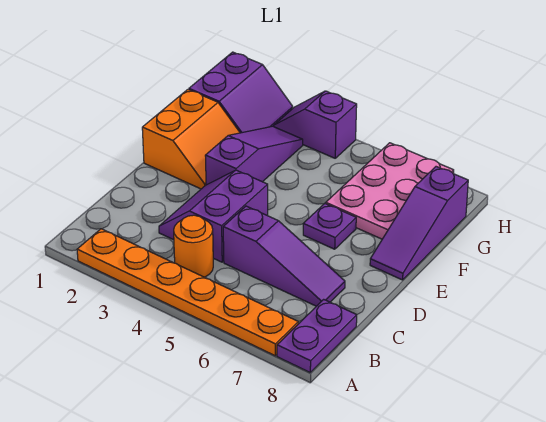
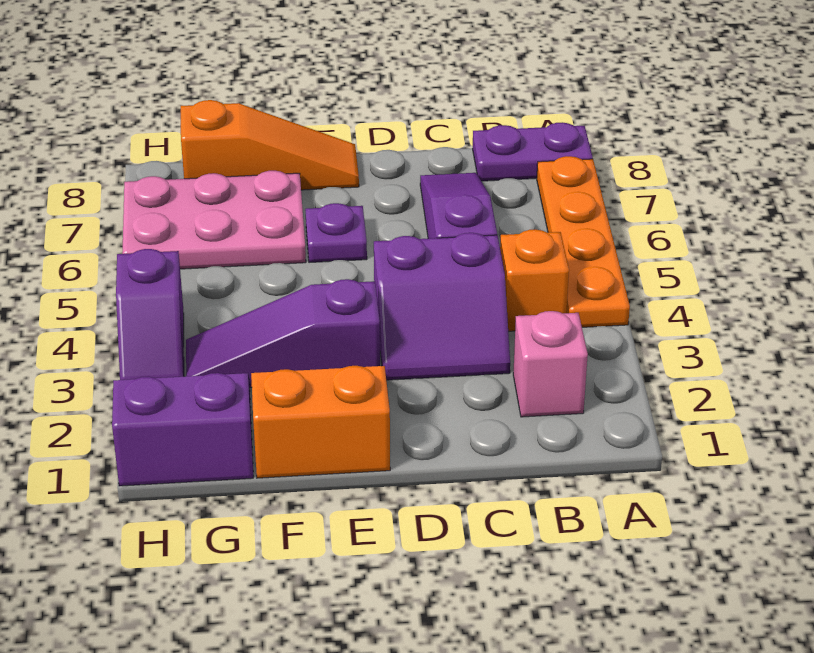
orange plate A2:A7 level 1 -> orange plate A4:A7 level 1
none -> pink brick B2 level 1
orange round brick B4 level 1 -> orange brick B4 level 1
purple slope E8:G8 level 1 top G -> orange slope E8:G8 level 1 top G

